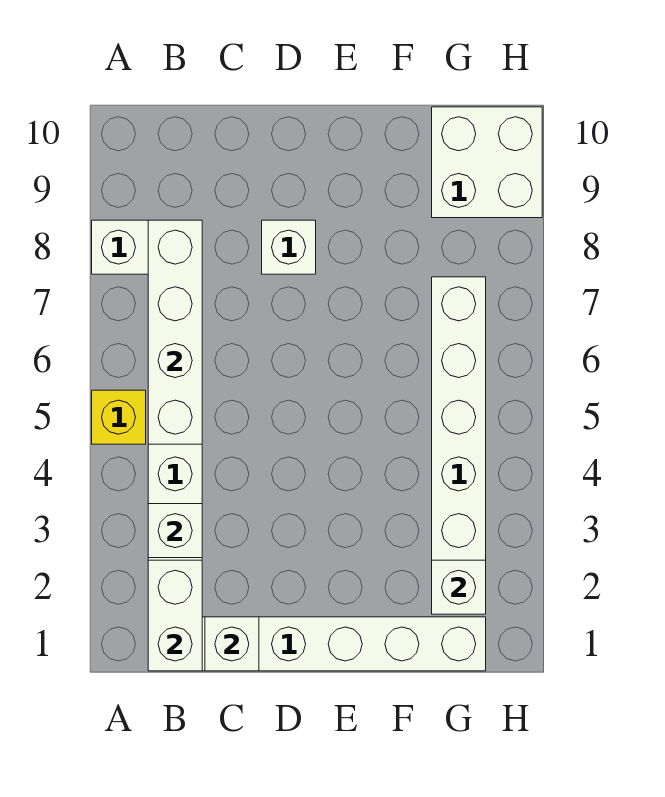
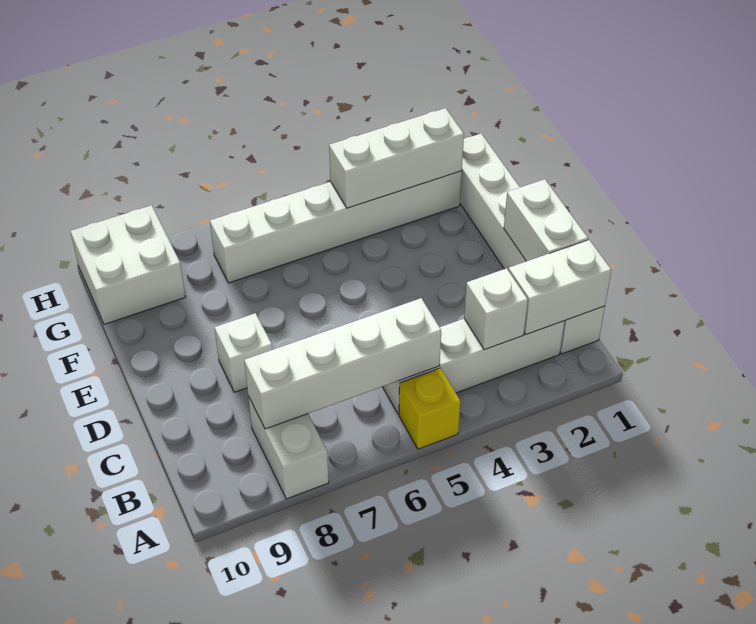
white brick C1 level 2 -> white brick C1:D1 level 2
white brick G2 level 2 -> white brick G2:G4 level 2

